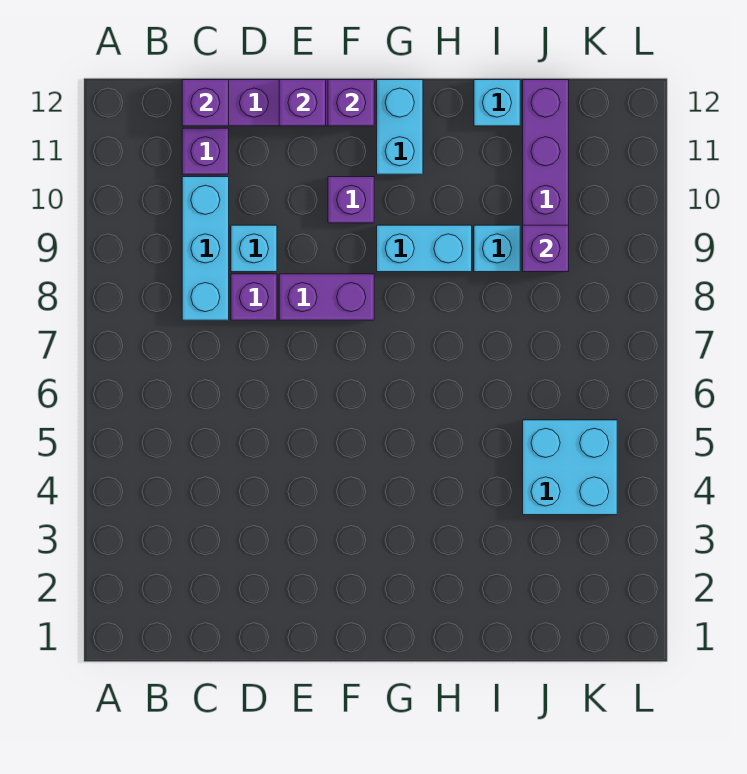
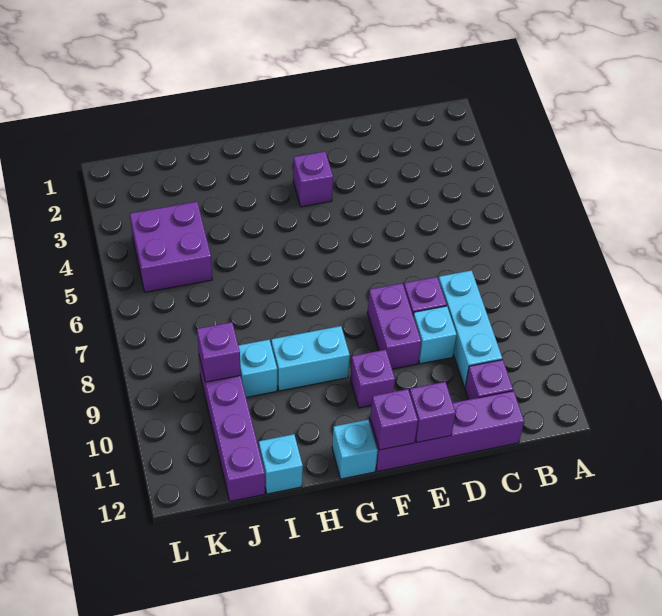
purple brick C12 level 2 -> purple brick F3 level 1
purple brick E8:F8 level 1 -> purple brick E8:E9 level 1
cyan brick G11:G12 level 1 -> cyan brick G12 level 1
cyan brick J4:K5 level 1 -> purple brick J4:K5 level 1

